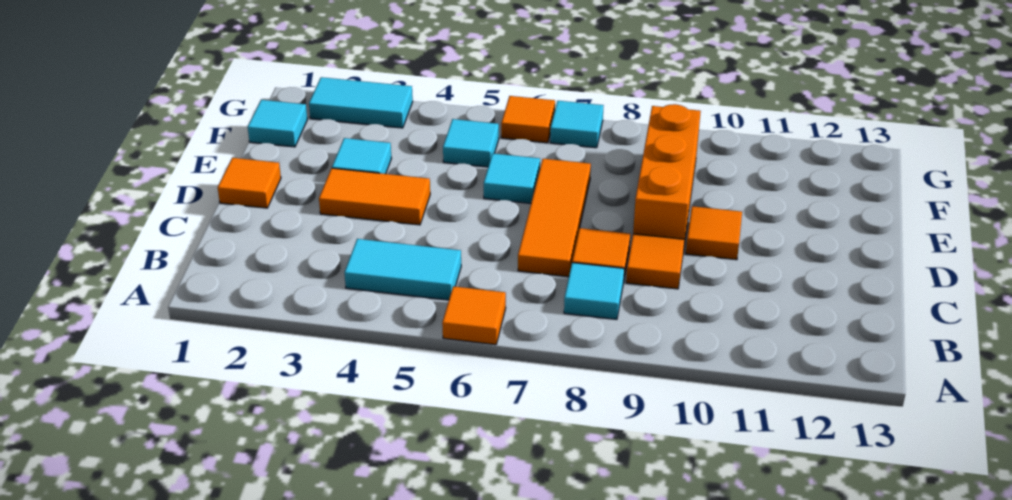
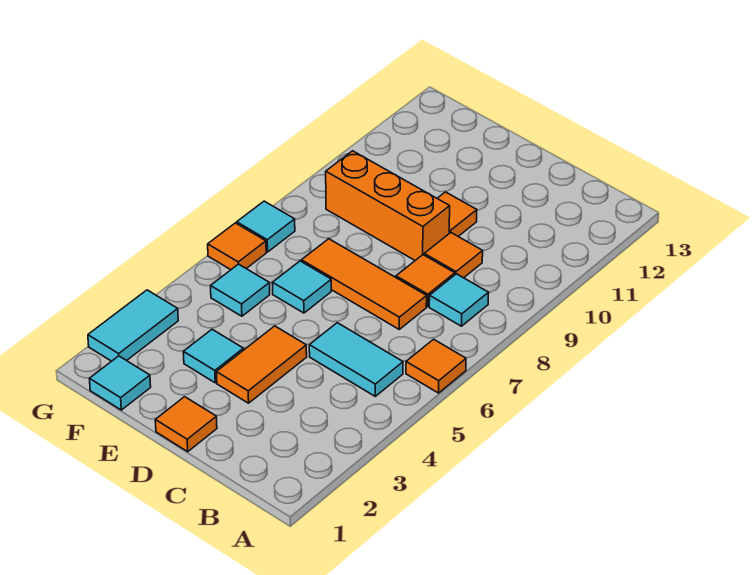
cyan tile B4:B5 level 1 -> cyan tile B5:C5 level 1

